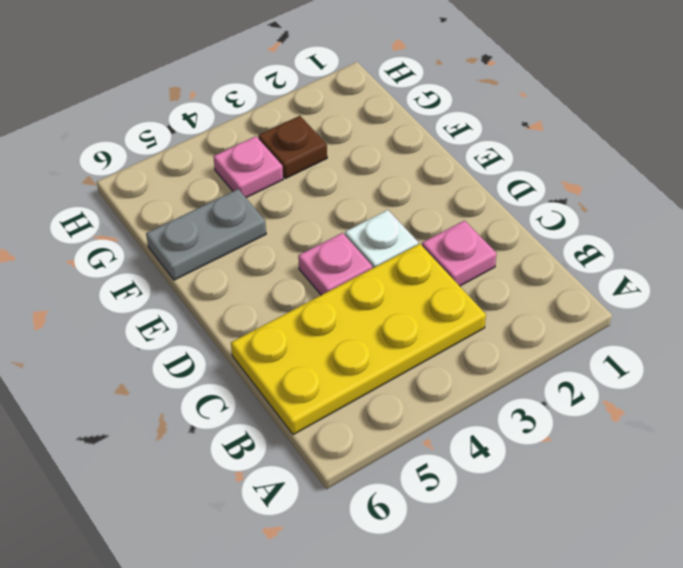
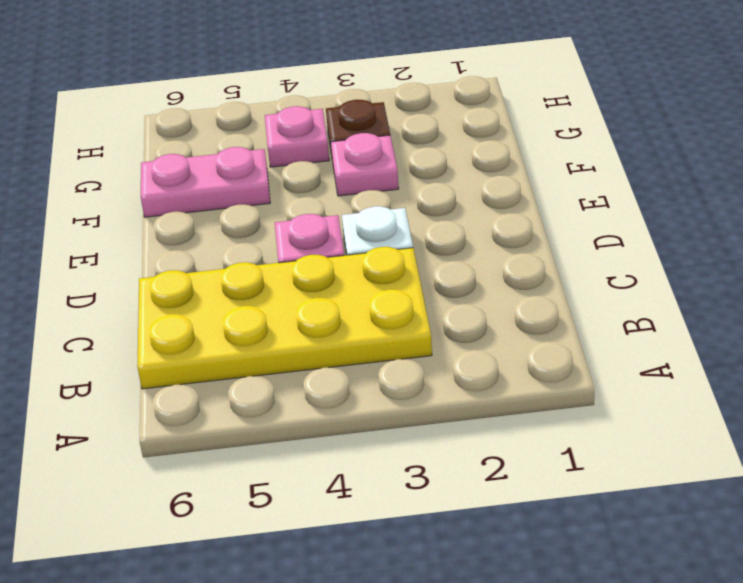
pink plate C2 level 1 -> pink plate F3 level 1
grey plate F5:F6 level 1 -> pink plate F5:F6 level 1

